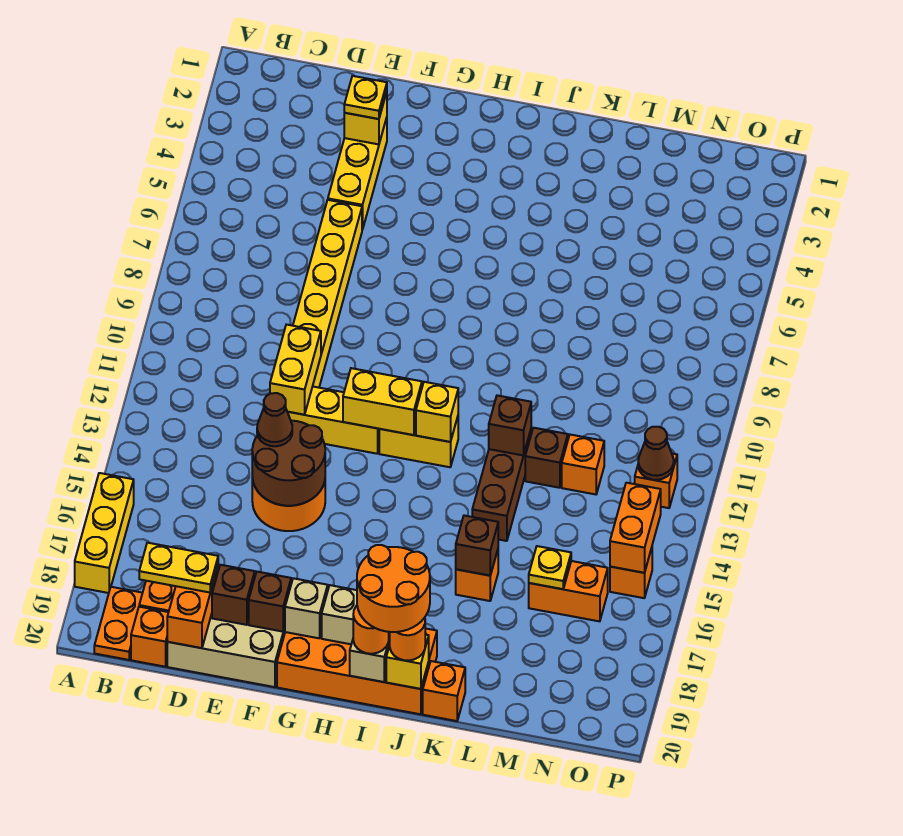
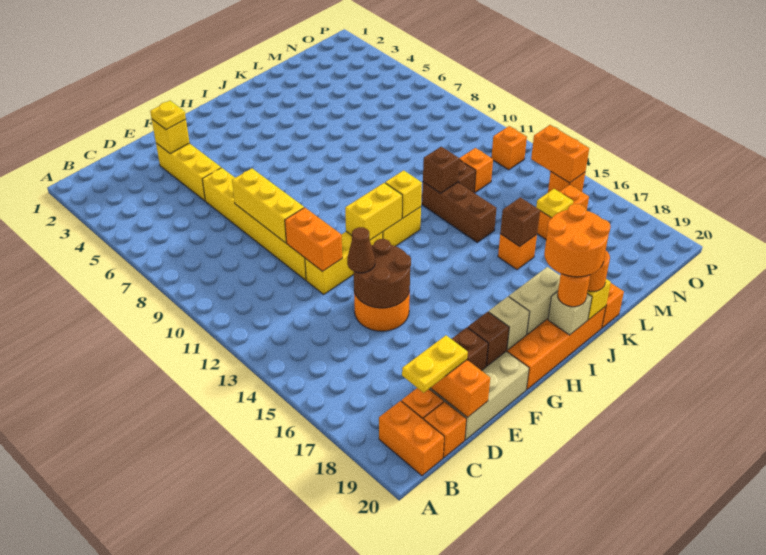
yellow brick A16:A18 level 1 -> yellow brick E8:E10 level 2
orange plate B19:B20 level 1 -> orange brick B19:B20 level 1
yellow brick E11:E12 level 2 -> orange brick E11:E12 level 2
brown cone O12 level 2 -> none

